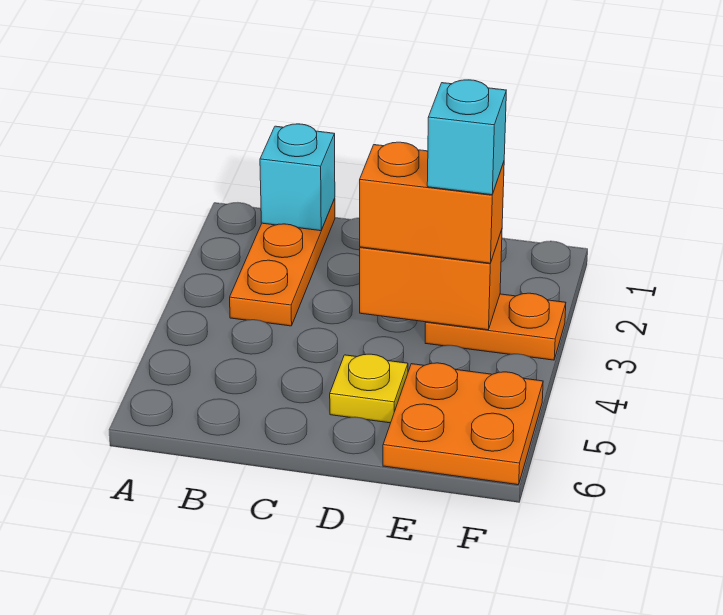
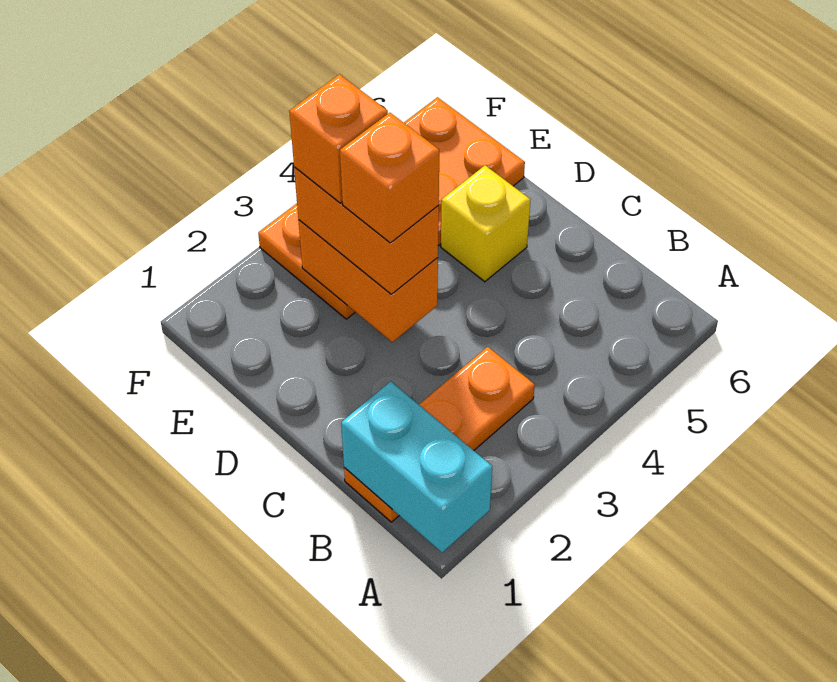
cyan brick B1 level 2 -> cyan brick A1:B1 level 2
none -> orange brick D3 level 4
yellow plate D5 level 1 -> yellow brick D5 level 1
cyan brick E3 level 4 -> orange brick E3 level 4

